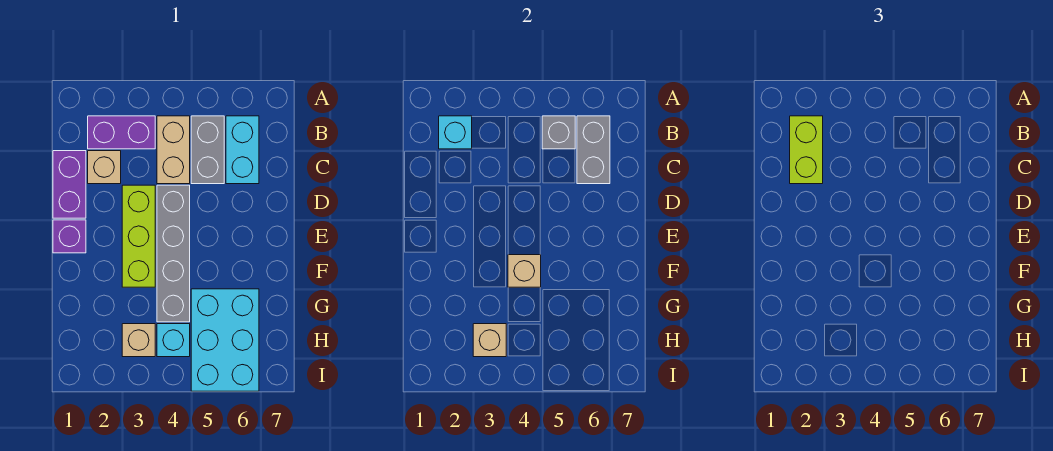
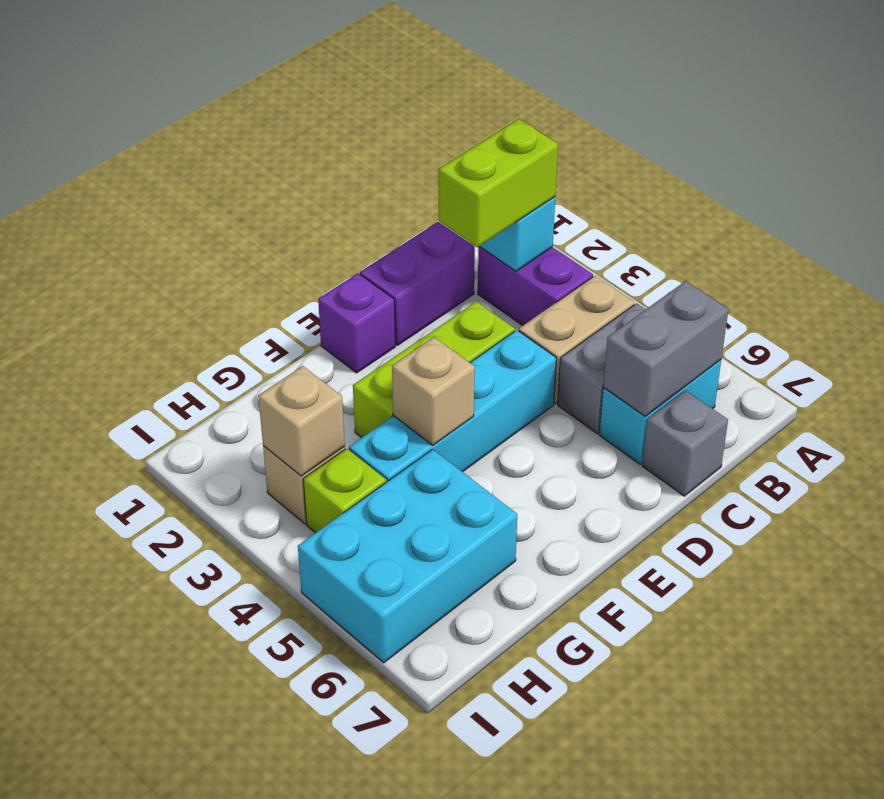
grey brick B5 level 2 -> grey brick C7 level 1
tan brick C2 level 1 -> none
grey brick D4:G4 level 1 -> cyan brick D4:G4 level 1
cyan brick H4 level 1 -> lime brick H4 level 1

